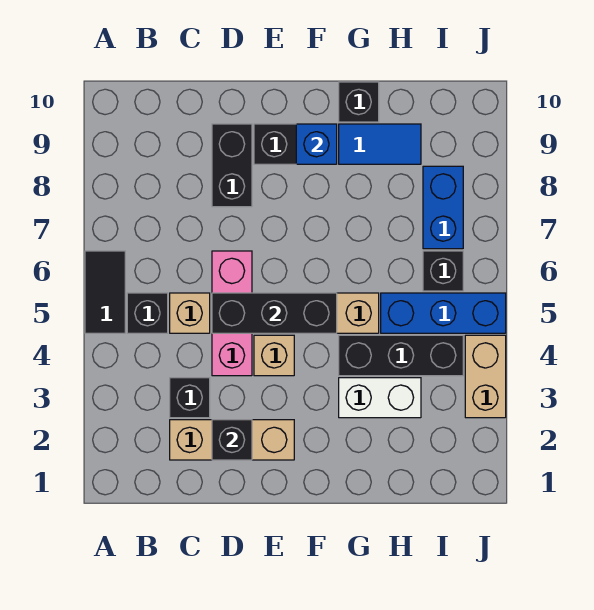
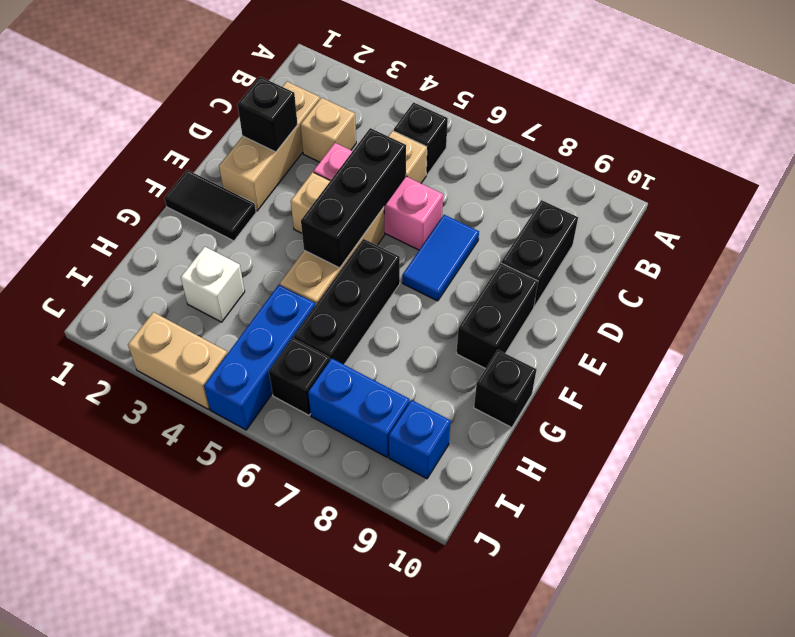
black tile A5:A6 level 1 -> black tile F1:F2 level 1
black brick C3 level 1 -> tan brick C3 level 1
black brick D8:D9 level 1 -> black brick C9:D9 level 1
blue brick F9 level 2 -> blue brick I9 level 1
white brick G3:H3 level 1 -> white brick H3 level 1
black brick G4:I4 level 1 -> black brick F6:H6 level 1
blue tile G9:H9 level 1 -> blue tile D7:E7 level 1

